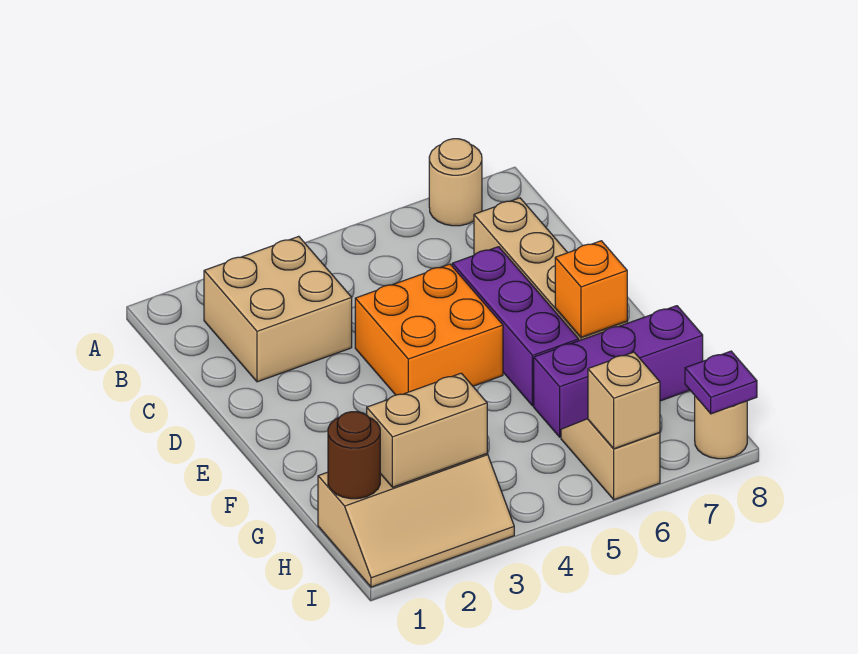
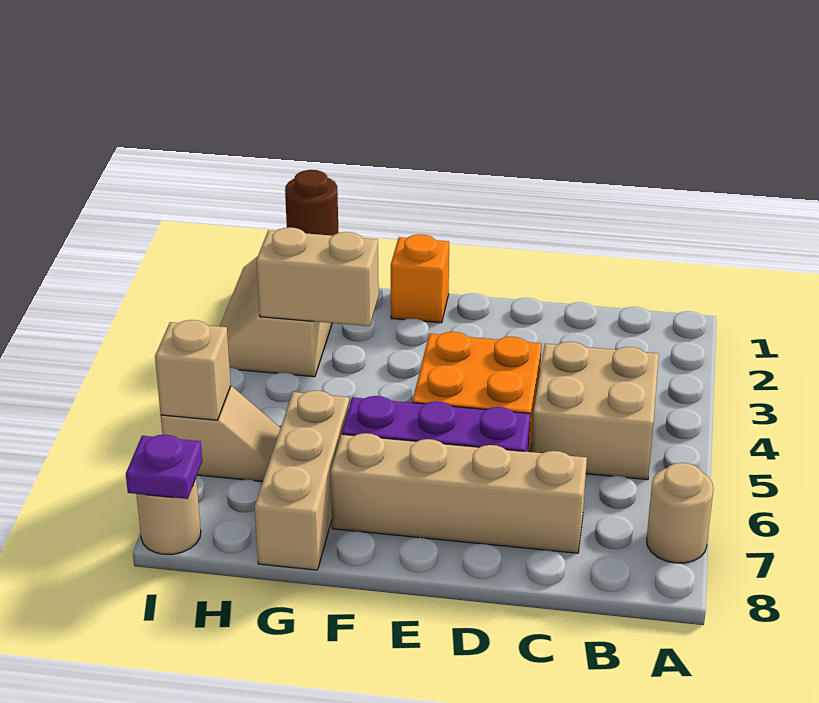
tan brick B2:C3 level 1 -> tan brick B4:C5 level 1
orange brick F7 level 2 -> orange brick F1 level 1
purple brick G6:G8 level 1 -> tan brick G6:G8 level 1
tan brick H2:H3 level 2 -> tan brick G3:H3 level 2

